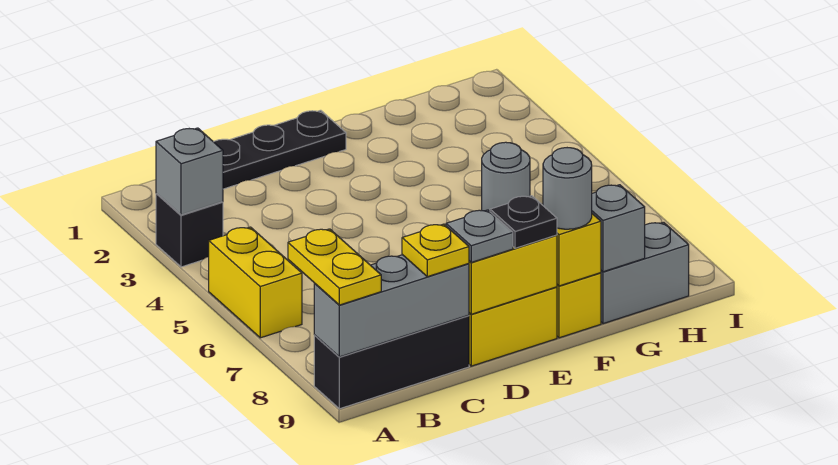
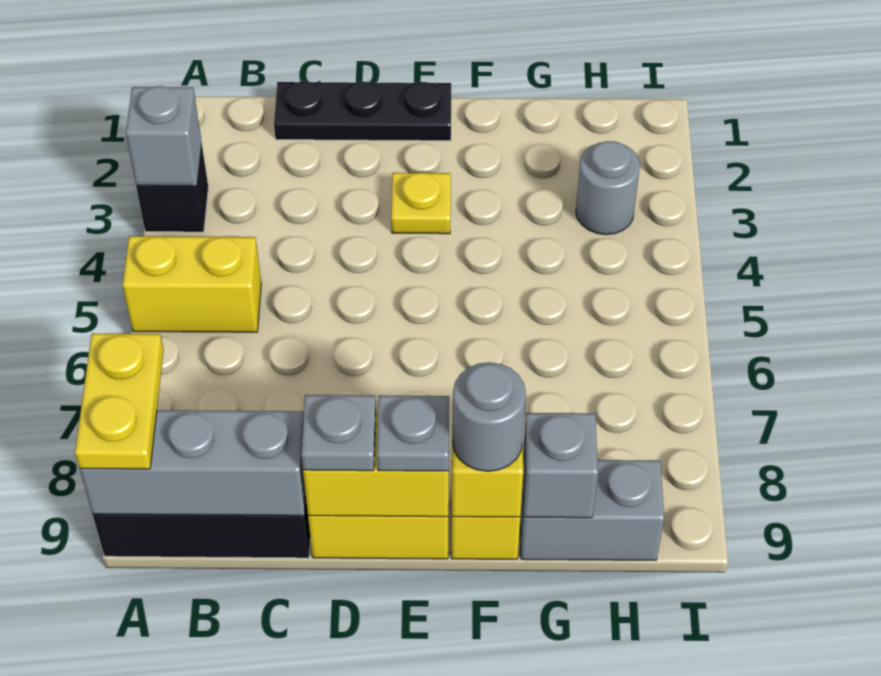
yellow brick A5:A6 level 1 -> yellow brick A5:B5 level 1
yellow plate C9 level 3 -> yellow plate E3 level 1
black plate E9 level 3 -> grey plate E9 level 3
grey round brick G5 level 1 -> grey round brick H3 level 1

